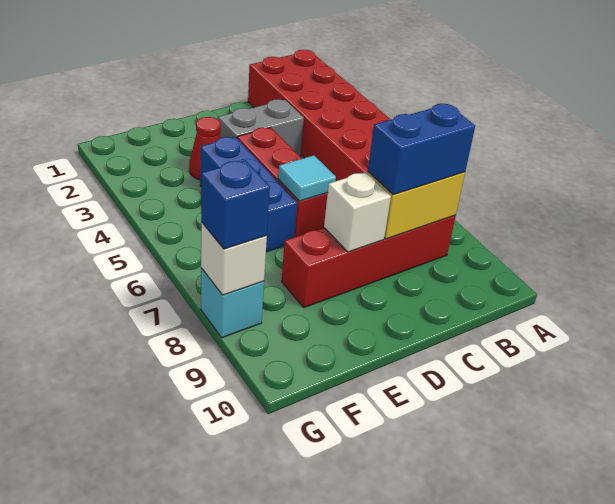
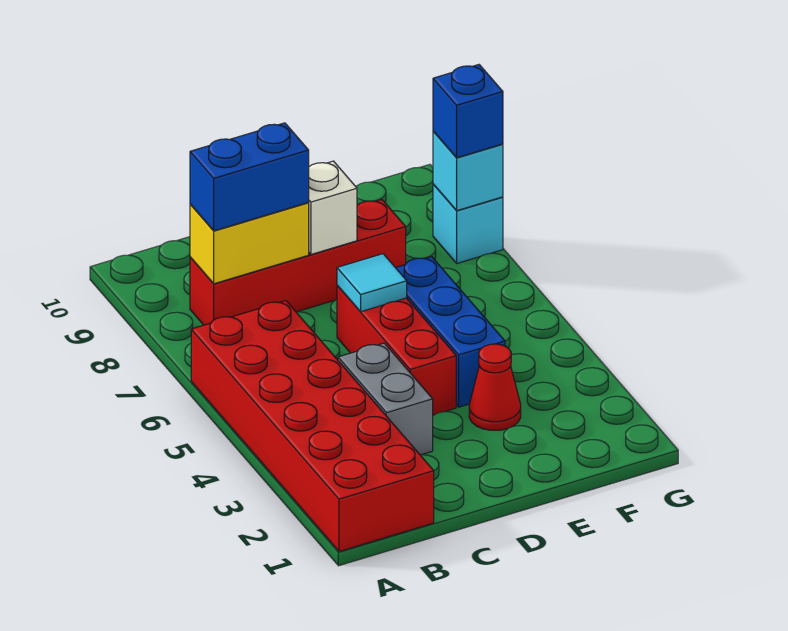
grey brick C3:D3 level 1 -> grey brick C3:C4 level 1
white brick G8 level 2 -> cyan brick G8 level 2

